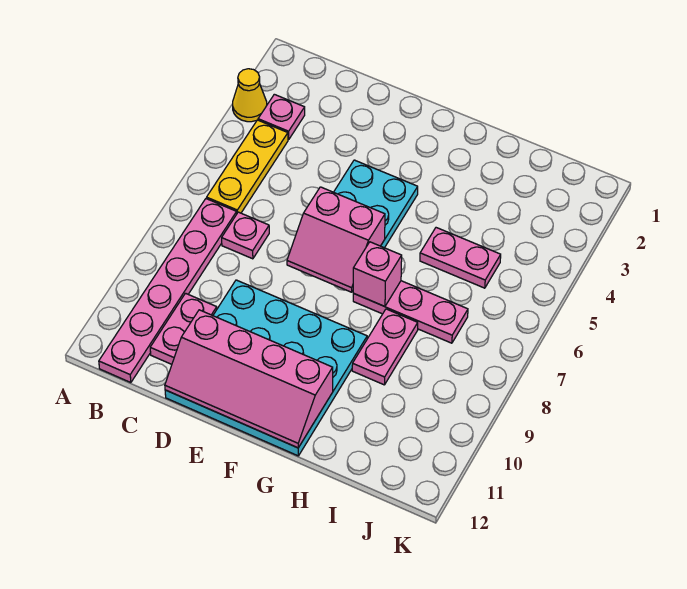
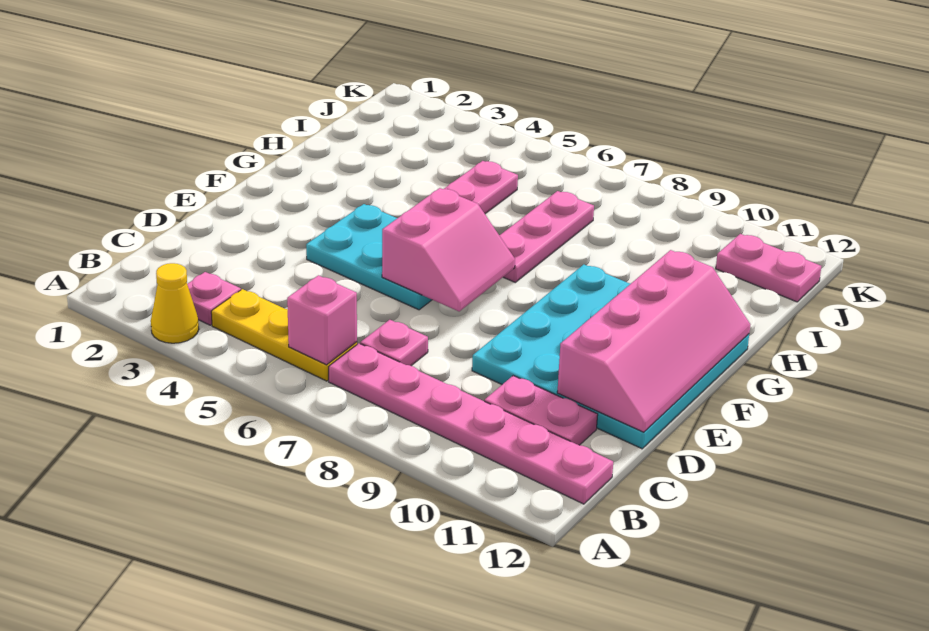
pink brick G7 level 2 -> pink brick B6 level 2
pink plate H8:H9 level 1 -> pink plate J11:J12 level 1

